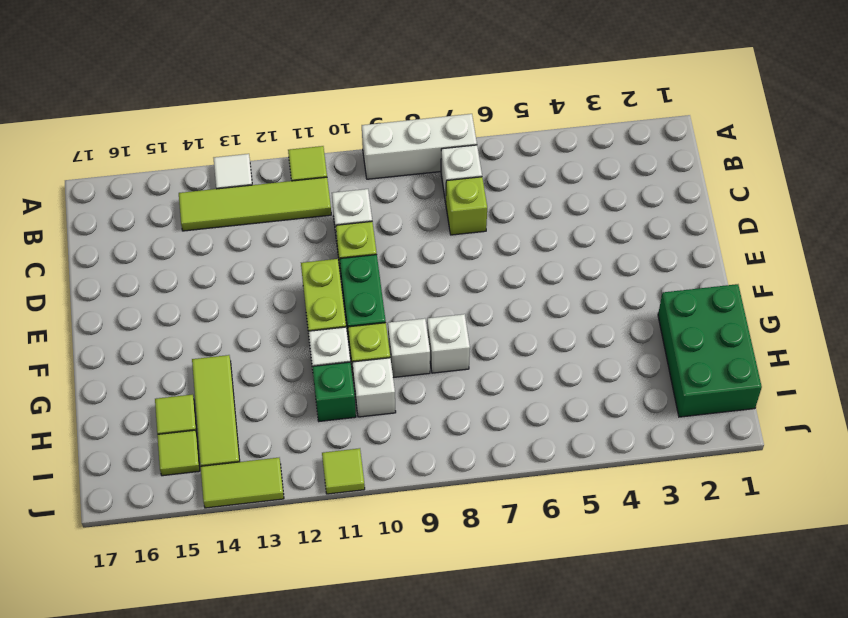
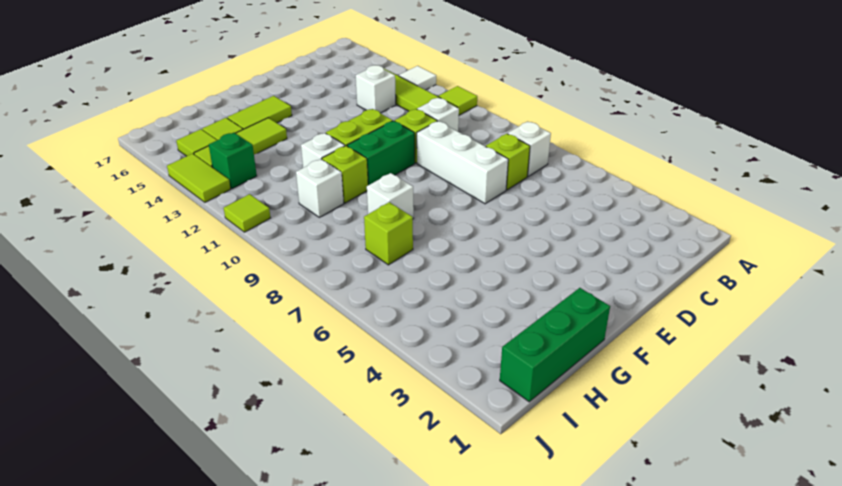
white brick A7:A9 level 1 -> white brick D7:D9 level 1
none -> lime tile F15:G15 level 1
green brick G1:I2 level 1 -> green brick G1:I1 level 1
white brick G9 level 1 -> white brick C13 level 1
none -> lime brick H7 level 1
green brick H11 level 1 -> green brick I13 level 1

